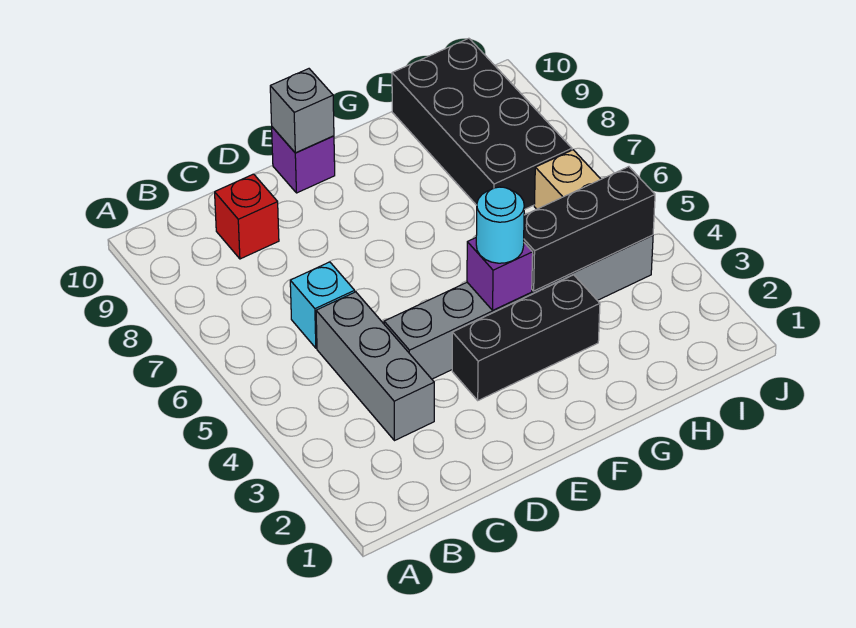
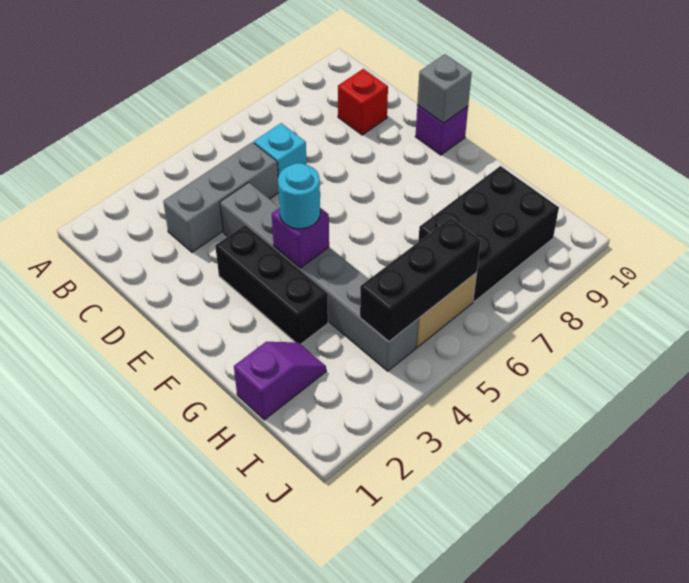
black brick G4:I4 level 2 -> black brick I4:I6 level 2
none -> purple slope H1:H2 level 1 top 1
black brick H7:I10 level 1 -> black brick H7:I9 level 1

